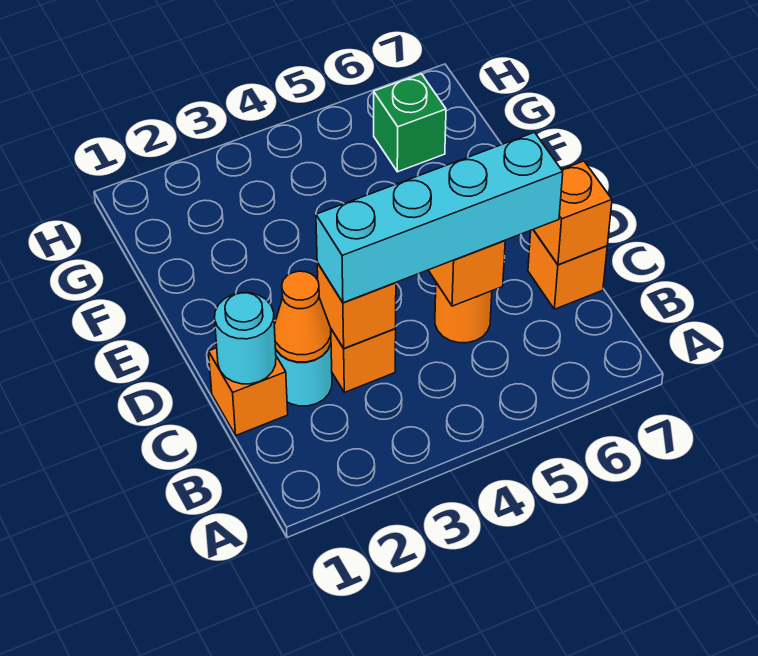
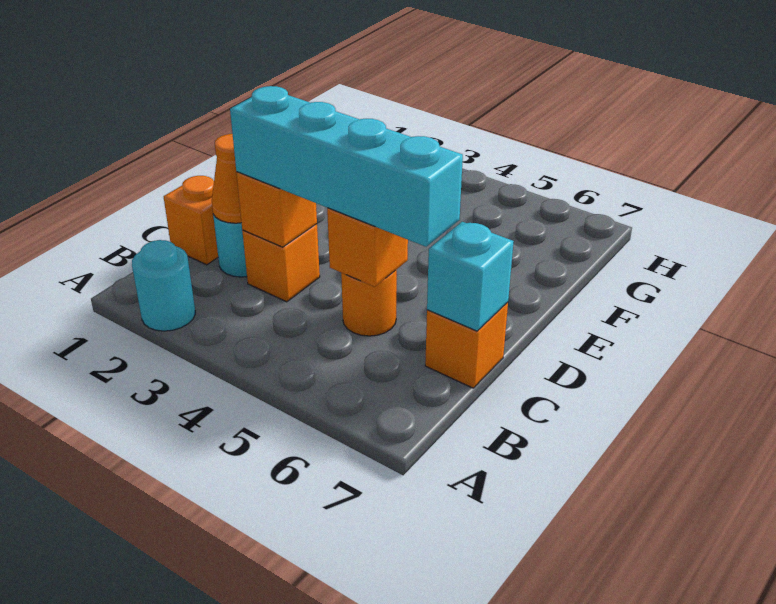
cyan round brick C1 level 2 -> cyan round brick A2 level 1
orange brick C7 level 2 -> cyan brick C7 level 2
green brick G6 level 1 -> none

